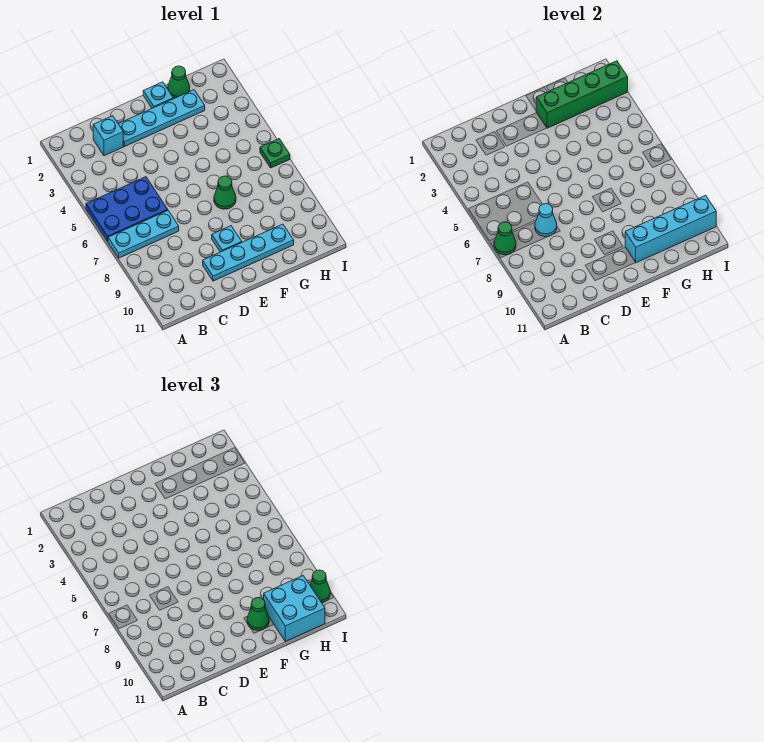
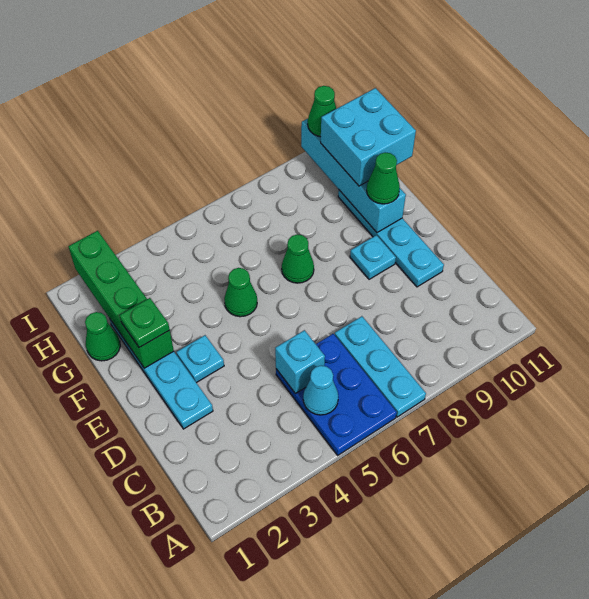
green cone A7 level 2 -> green cone F5 level 1
cyan brick C2 level 1 -> cyan brick C5 level 2
cyan cone C7 level 2 -> cyan cone B5 level 2
cyan plate F1 level 1 -> cyan plate E3 level 1
green plate I6 level 1 -> green plate F2 level 3

